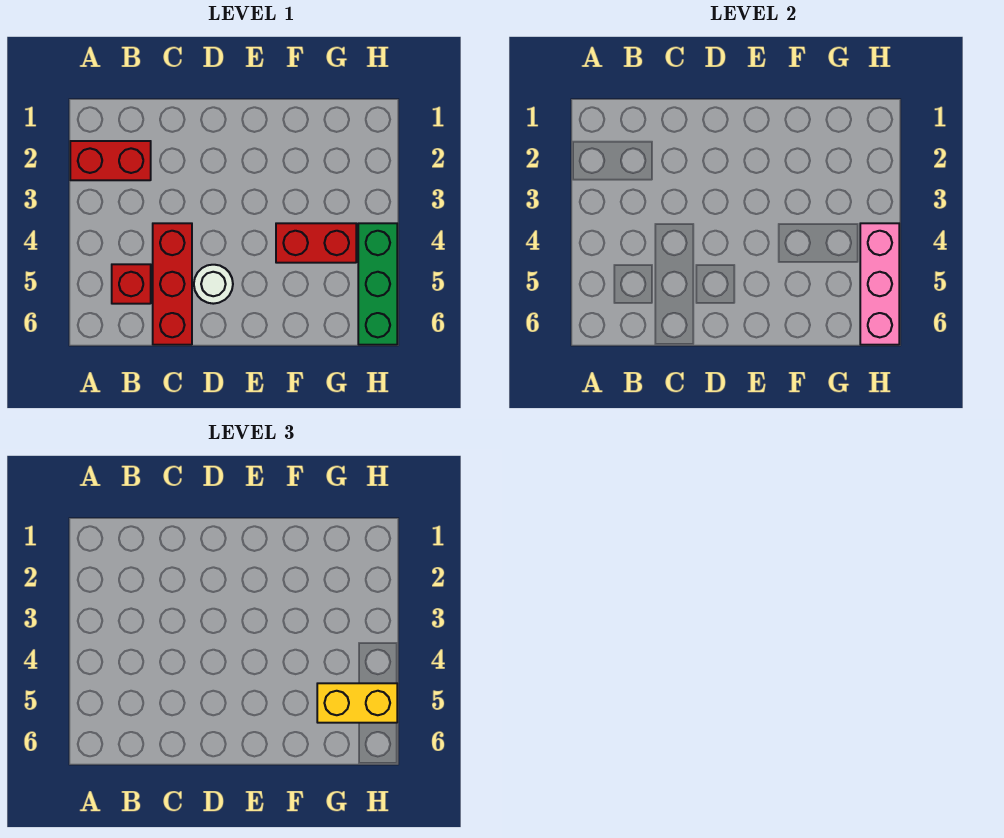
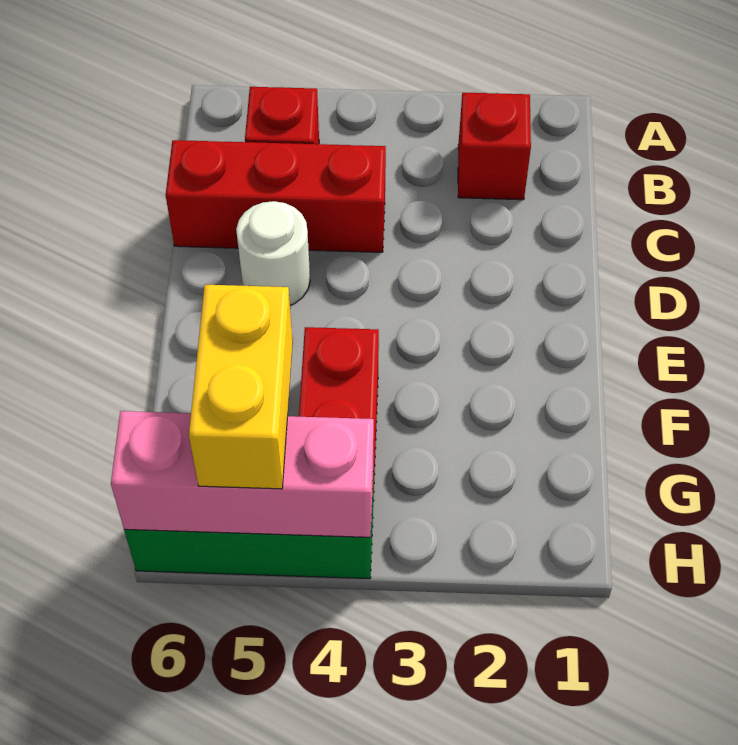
red brick A2:B2 level 1 -> red brick B2 level 1

